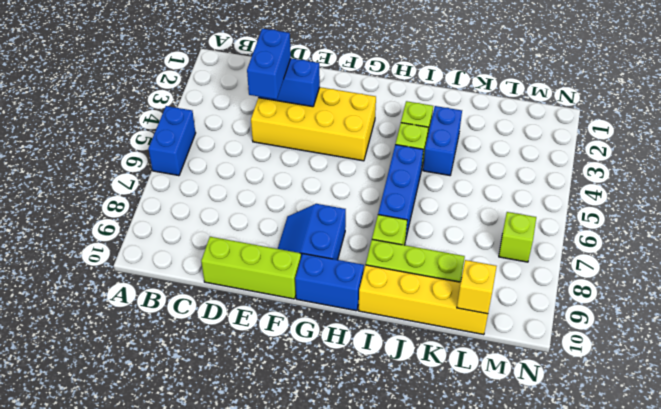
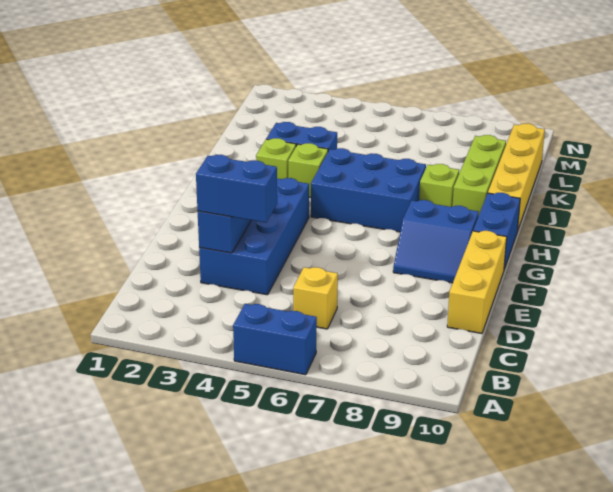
yellow brick D3:G4 level 1 -> blue brick D3:G4 level 1
lime brick D10:F10 level 1 -> yellow brick D10:F10 level 1
blue brick I5:I7 level 1 -> blue brick H5:I7 level 1
yellow brick L10 level 2 -> yellow brick C6 level 1
lime brick M7 level 1 -> none

